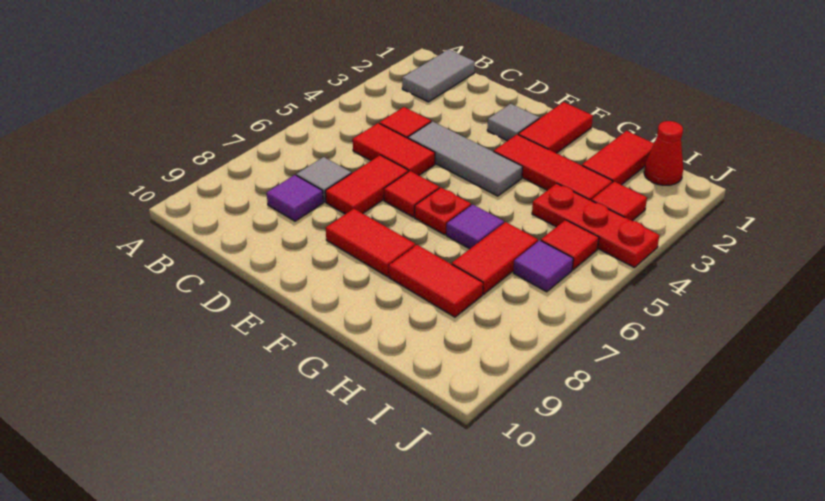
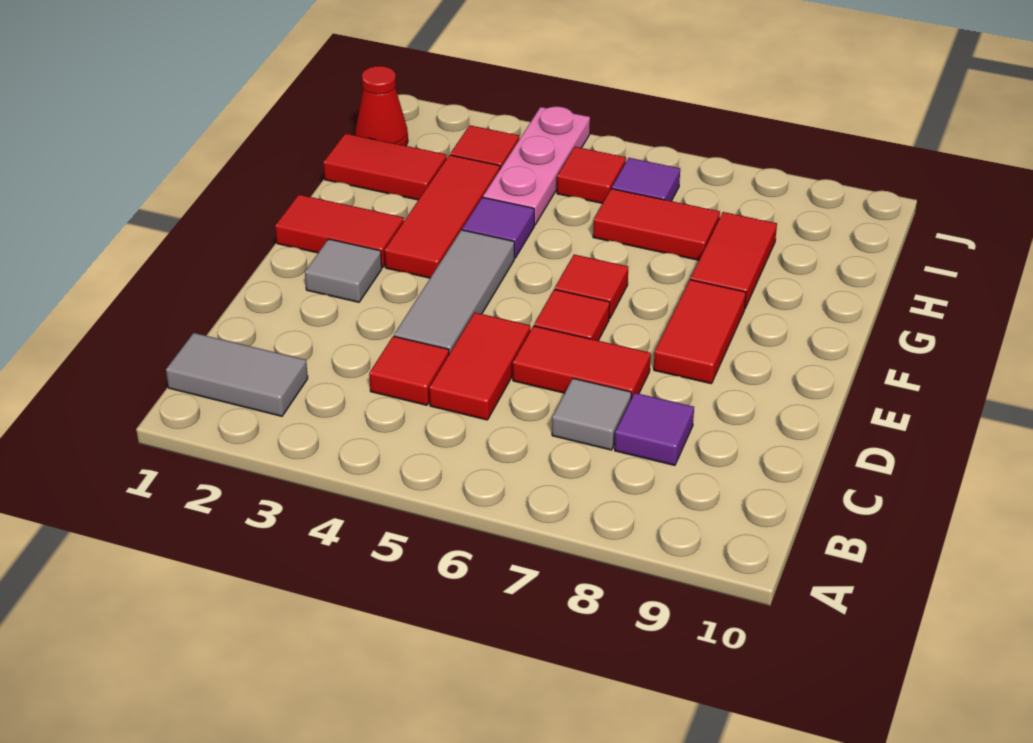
red plate F6 level 1 -> red tile F6 level 1
purple tile G6 level 1 -> purple tile G4 level 1
red plate H4:J4 level 1 -> pink plate H4:J4 level 1

